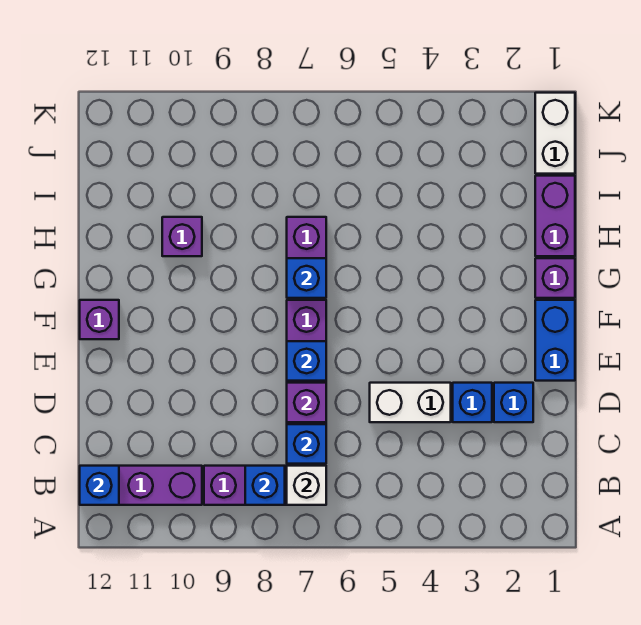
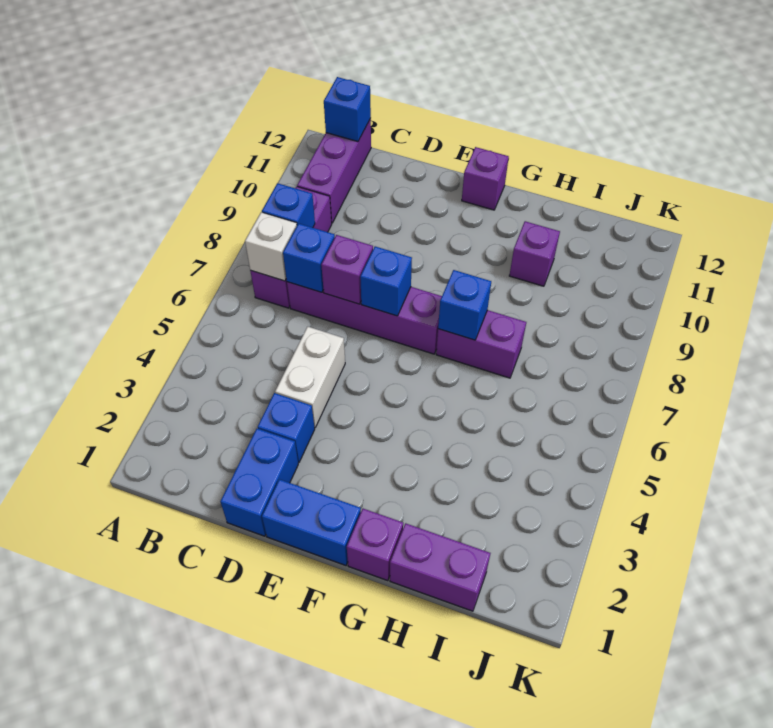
blue brick D2 level 1 -> blue brick D1:D2 level 1
white brick J1:K1 level 1 -> none

